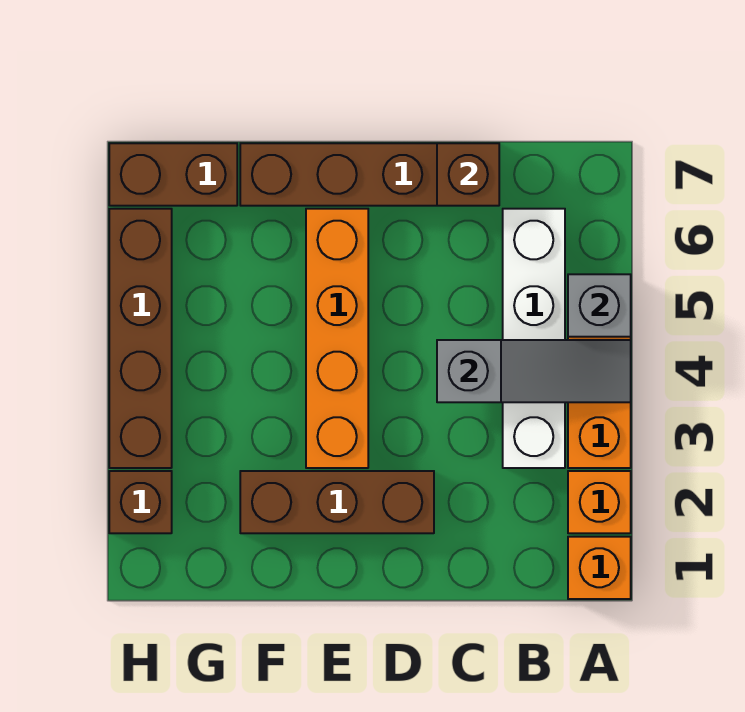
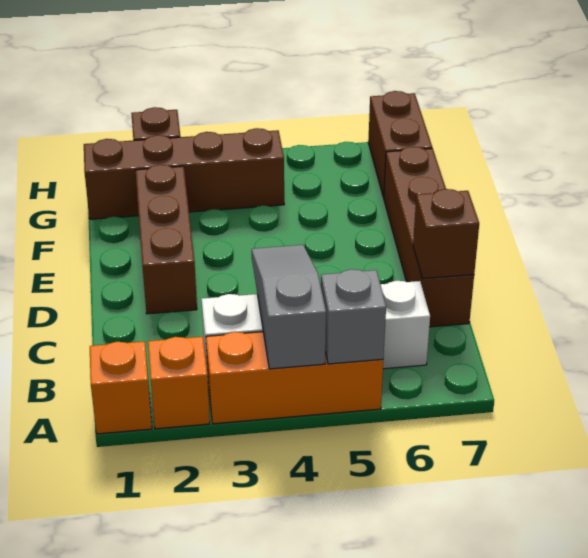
grey slope A4:C4 level 2 top C -> grey slope A4:C4 level 2 top A
orange brick E3:E6 level 1 -> none
brown brick H3:H6 level 1 -> brown brick G1:G4 level 1

